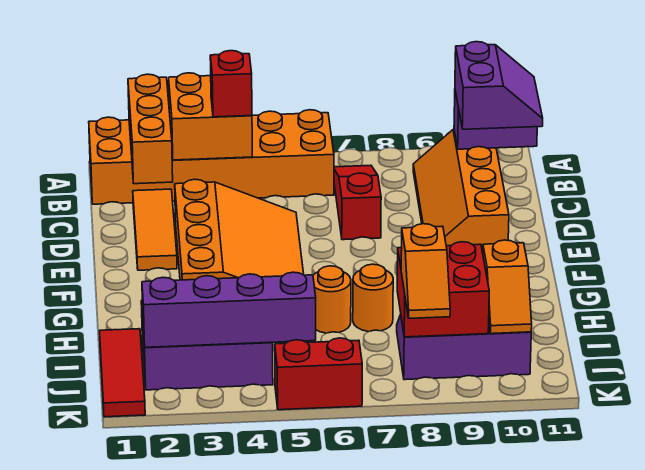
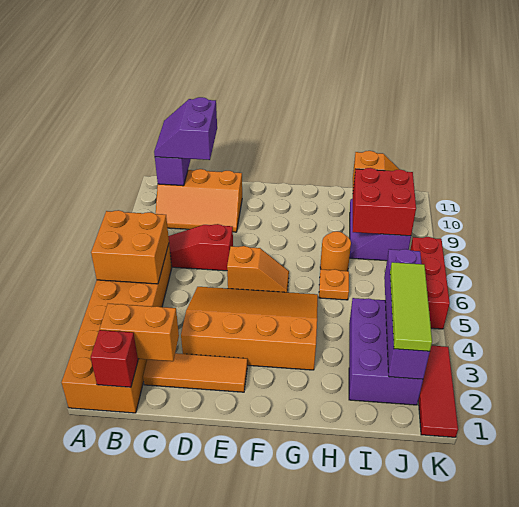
orange brick A2:C2 level 2 -> orange brick B2:C2 level 2
orange brick A3:B4 level 2 -> orange brick A5:B6 level 2
red brick B4 level 3 -> red brick B1 level 2
orange slope B9:E10 level 1 top 10 -> orange slope B9:D10 level 1 top 10
purple slope B10:C11 level 3 top 10 -> purple slope B10:C11 level 3 top C
orange round brick H6 level 1 -> orange plate H6 level 1
red tile I1:K1 level 1 -> red tile K1:K3 level 1
none -> lime tile J2:J4 level 3
orange slope J8:K8 level 3 top J -> orange slope E6:F6 level 1 top E
red brick K5:K6 level 1 -> red brick K5:K7 level 1

